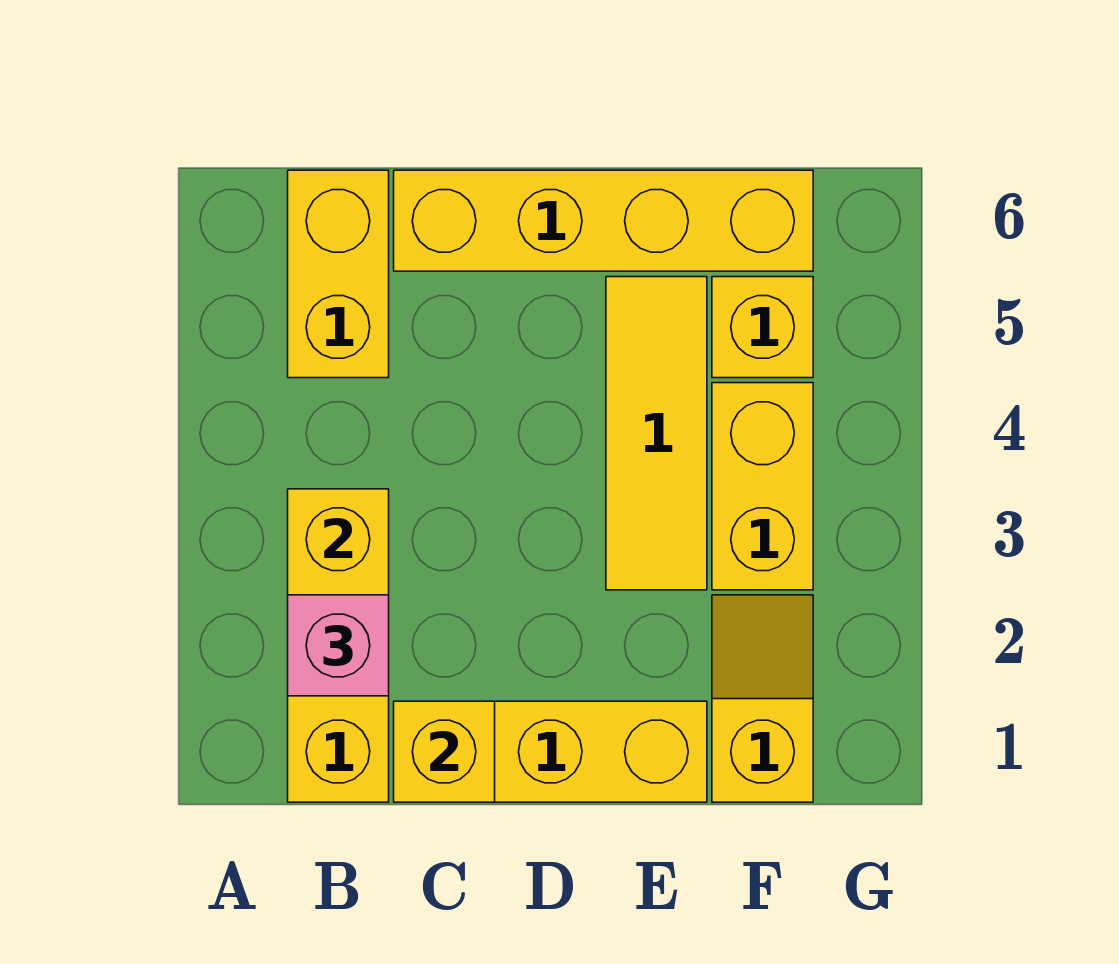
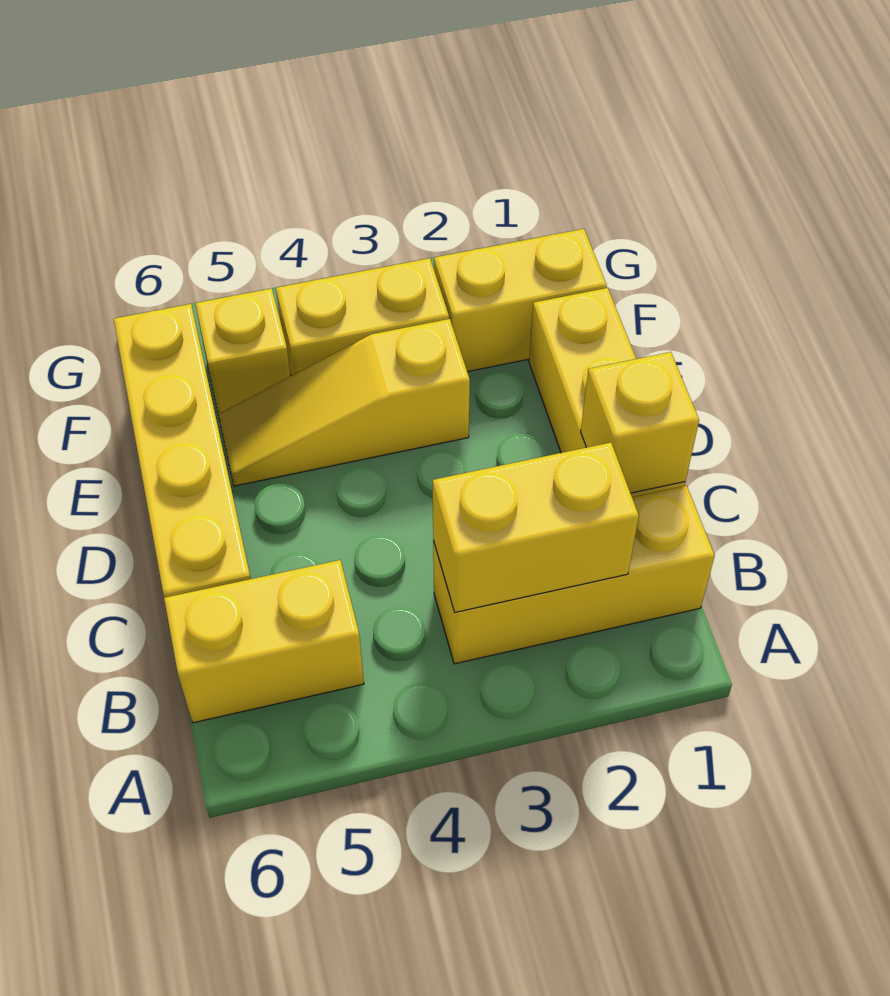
pink brick B2 level 3 -> none
yellow tile E3:E5 level 1 -> yellow slope E3:E5 level 1 top 3
yellow slope F1:F2 level 1 top 1 -> yellow brick F1:F2 level 1

